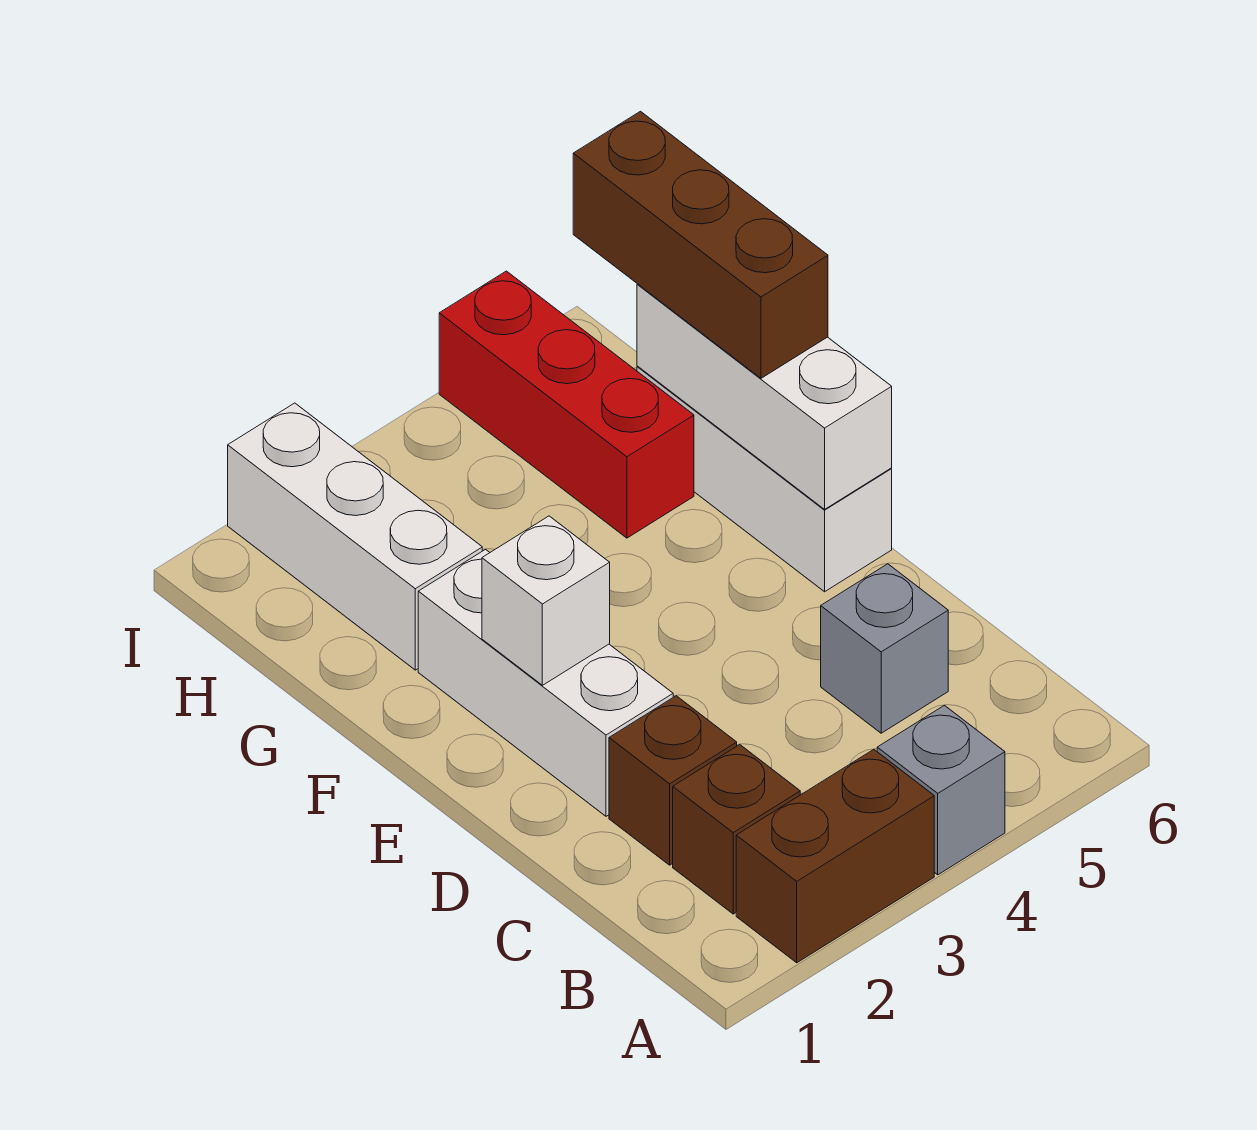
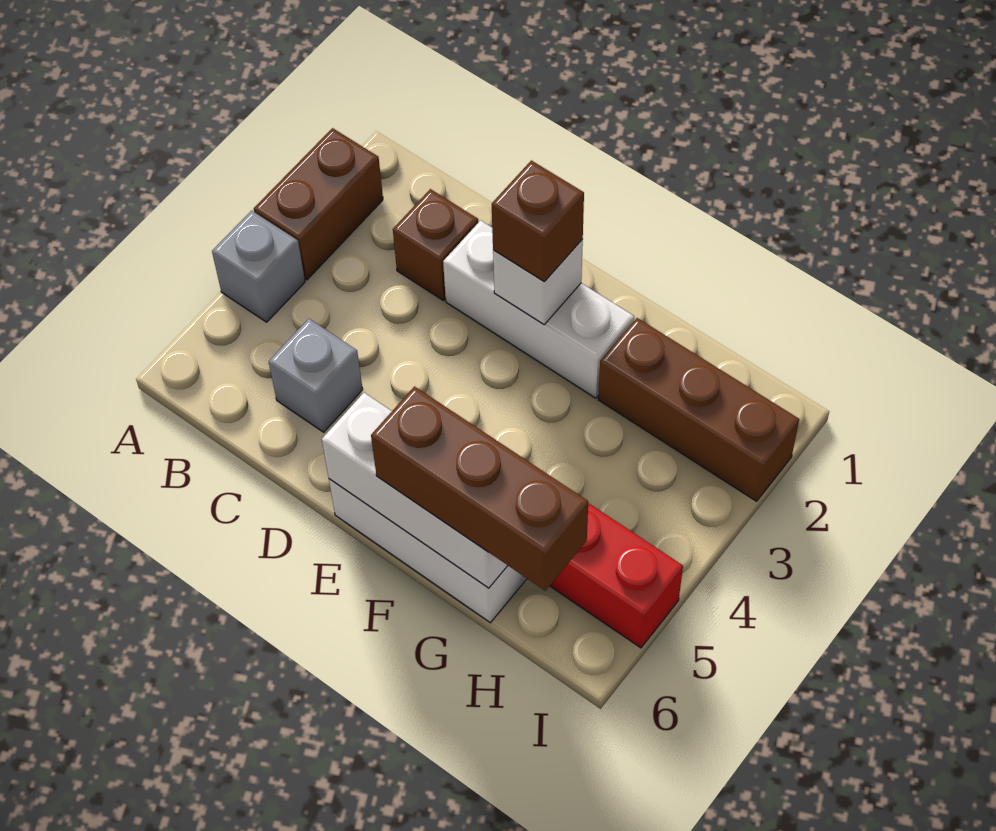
brown brick B2 level 1 -> brown brick E2 level 3
white brick G2:I2 level 1 -> brown brick G2:I2 level 1

